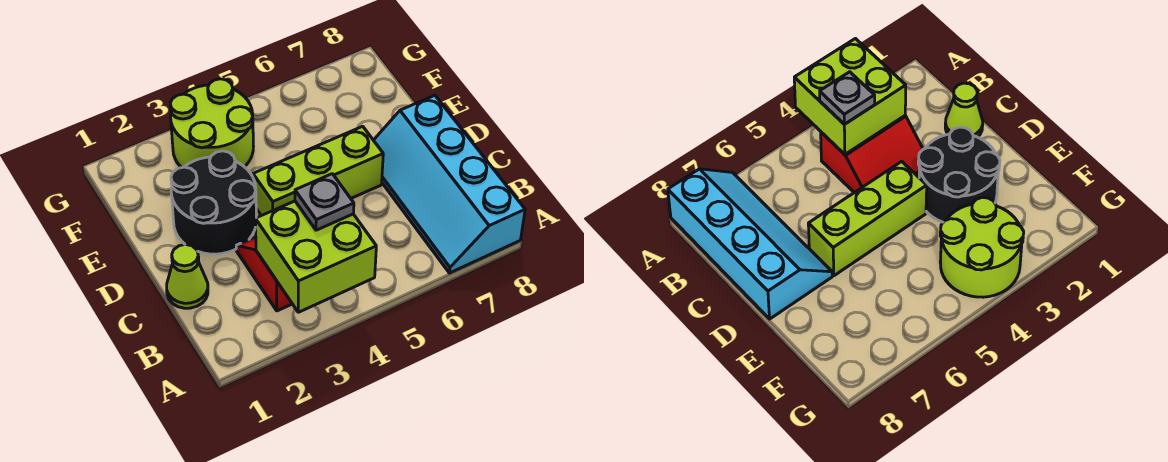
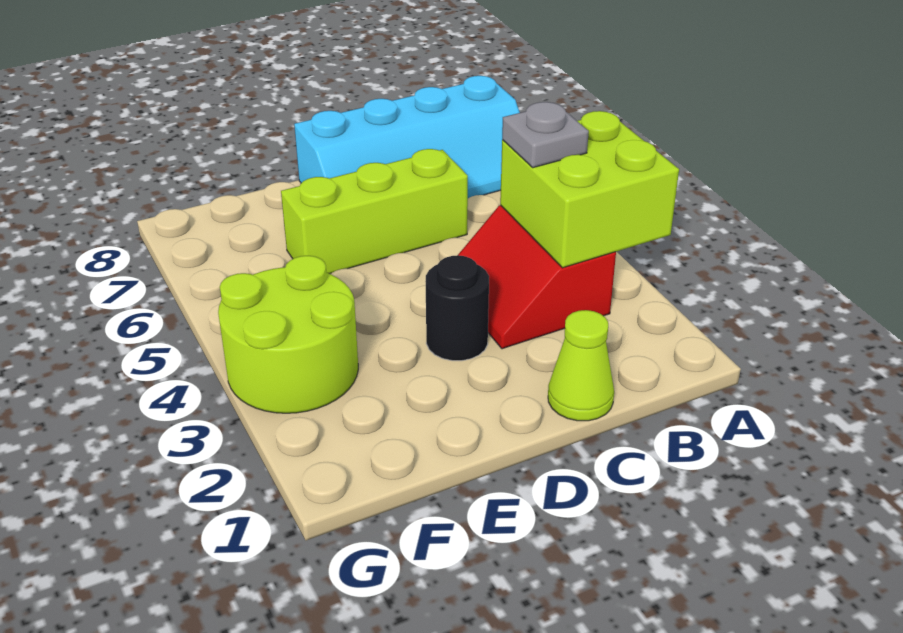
black round brick D2:E3 level 1 -> black round brick D3 level 1
lime brick D4:D6 level 1 -> lime brick C6:E6 level 1

